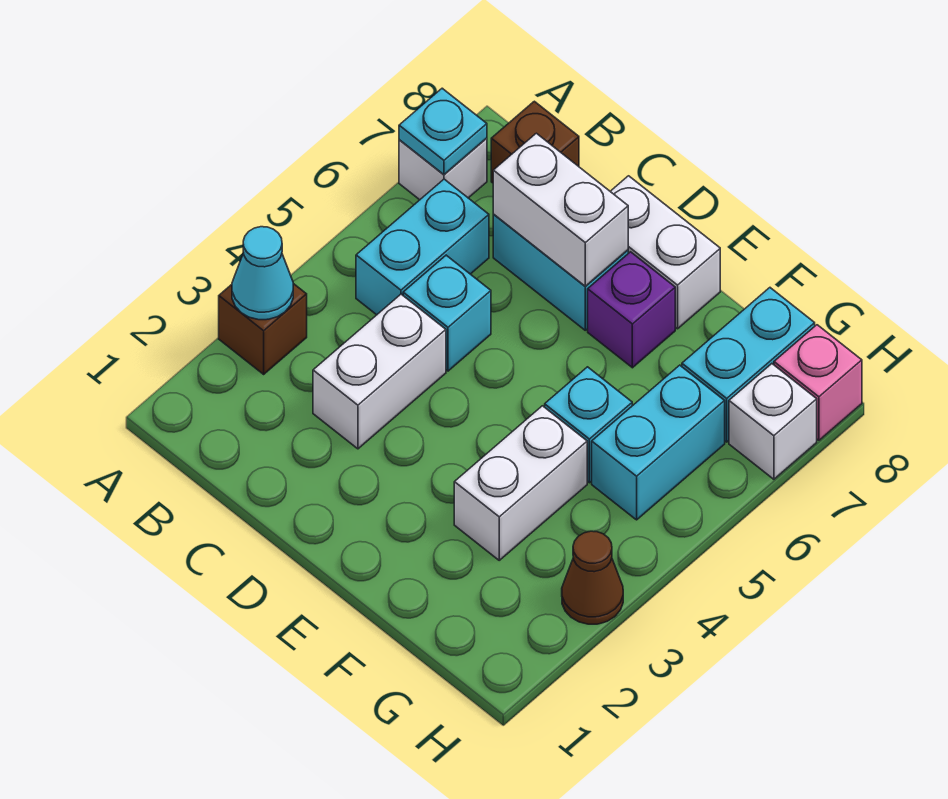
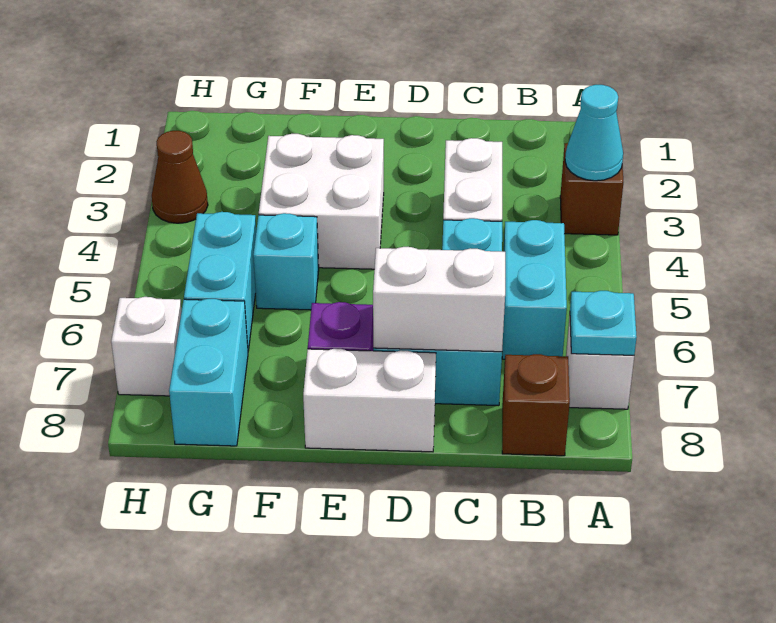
white brick F3:F4 level 1 -> white brick E3:F4 level 1
pink brick H8 level 1 -> none

